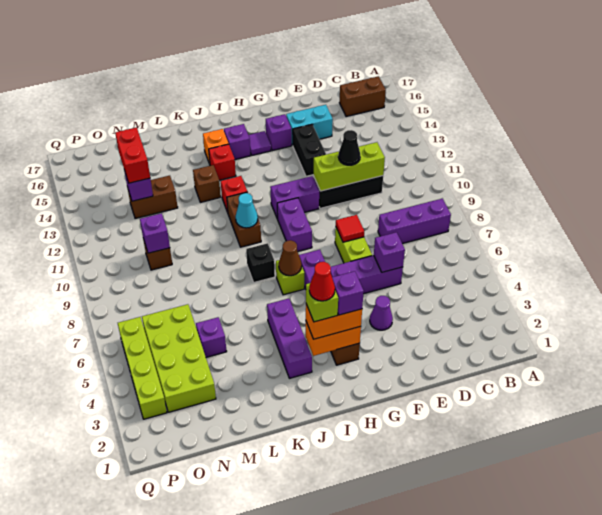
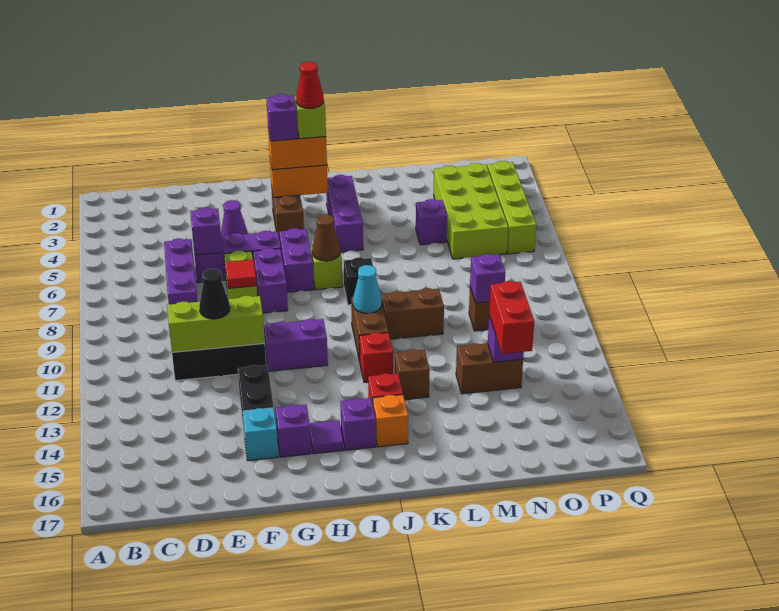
purple brick B8:D8 level 1 -> purple brick D6:D8 level 1
brown brick B16:C16 level 1 -> brown brick K10:L10 level 1
cyan brick E15:F15 level 1 -> cyan brick F15 level 1
purple brick H9:H10 level 1 -> purple brick G7:G8 level 1

